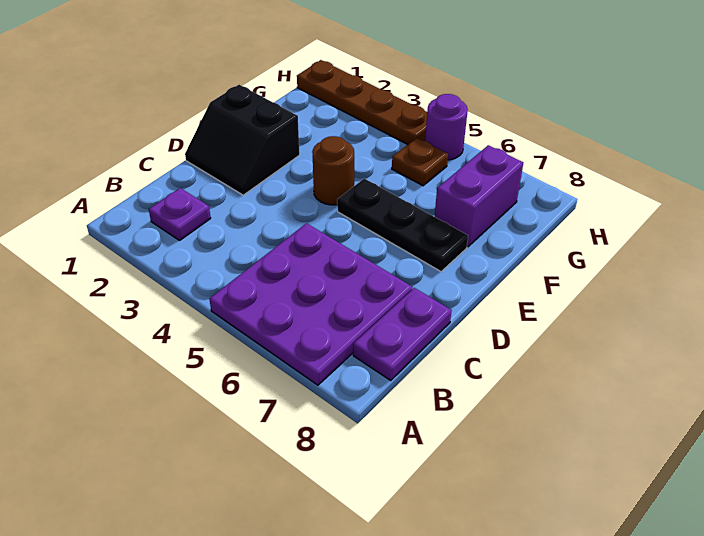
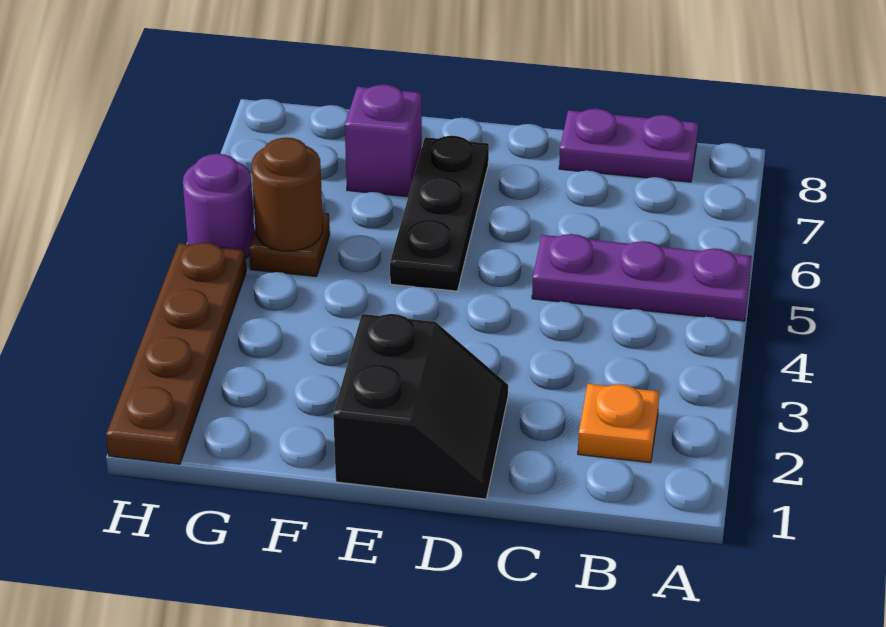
purple plate A5:C7 level 1 -> purple plate A5:C5 level 1
purple plate B2 level 1 -> orange plate B2 level 1
brown round brick E4 level 1 -> brown round brick G5 level 2
purple brick F7:G7 level 1 -> purple brick F7 level 1

